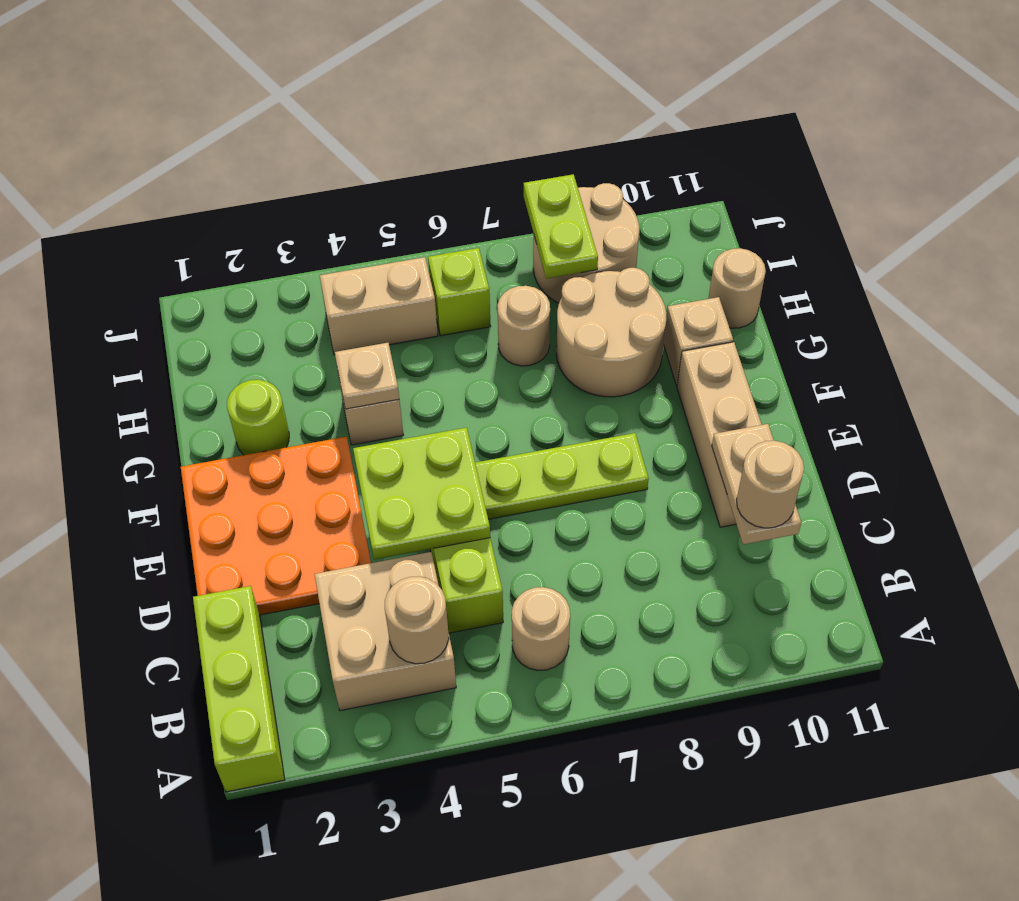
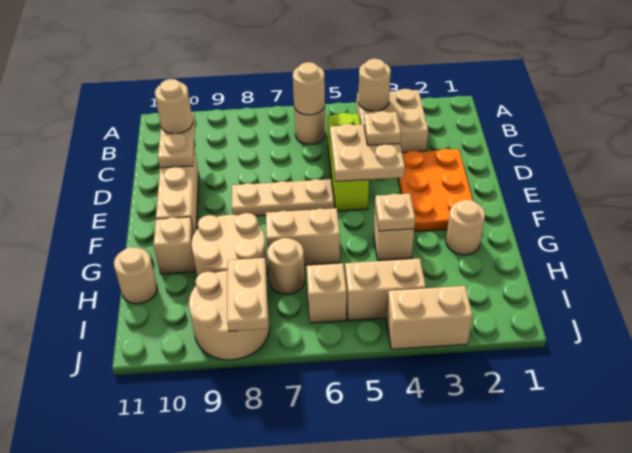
lime brick A1:C1 level 1 -> none
none -> tan round brick B6 level 2
orange plate D1:F3 level 1 -> orange plate D2:F3 level 1
lime plate D4:E5 level 2 -> tan plate D4:E5 level 2
none -> tan plate D4 level 3
lime plate E6:E8 level 1 -> tan plate E6:E8 level 1
lime round brick G2 level 1 -> tan round brick G2 level 1
none -> tan brick G6:G7 level 1
lime brick I6 level 1 -> tan brick I6 level 1
lime plate I8:J8 level 2 -> tan plate I8:J8 level 2
none -> tan brick J3:J4 level 1

